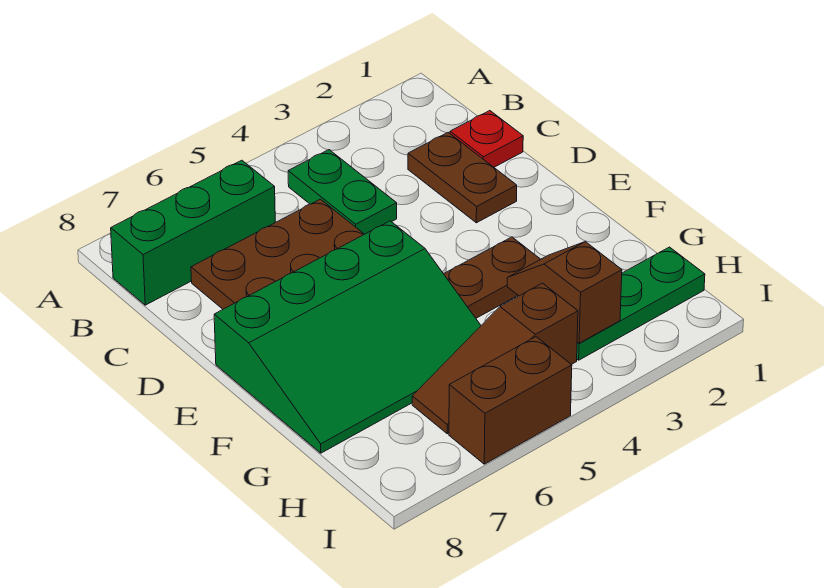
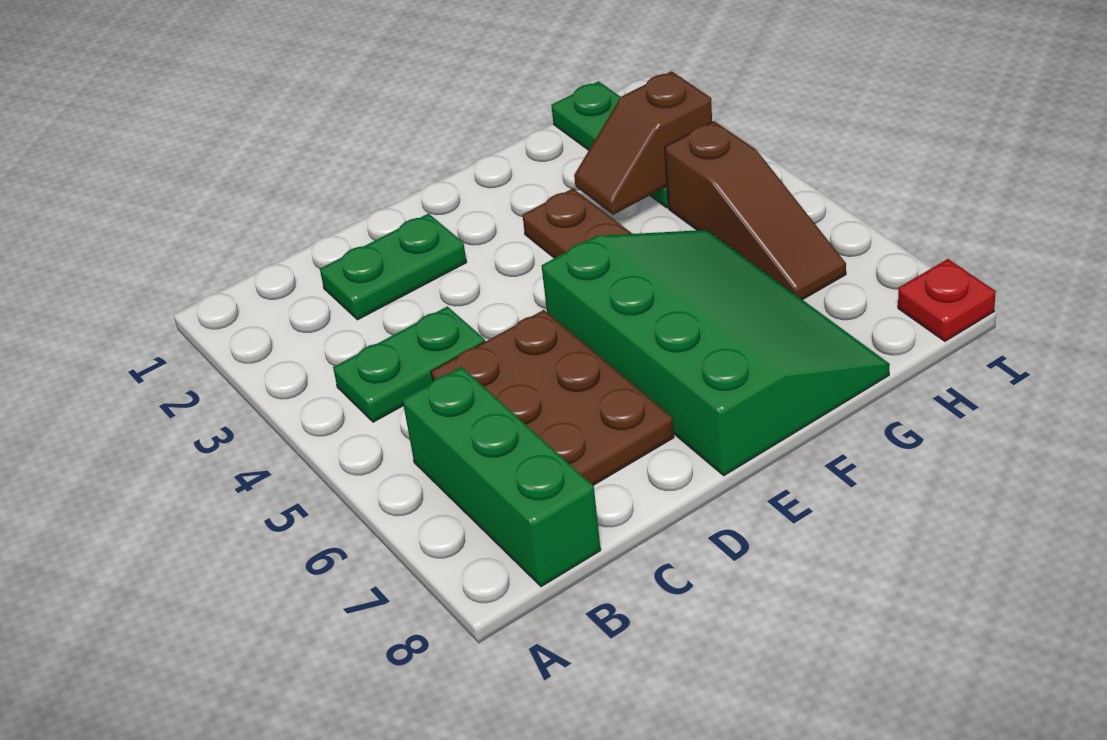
red plate C1 level 1 -> red plate I8 level 1
brown plate C2:D2 level 1 -> green plate C2:D2 level 1
brown brick I5:I6 level 1 -> none

